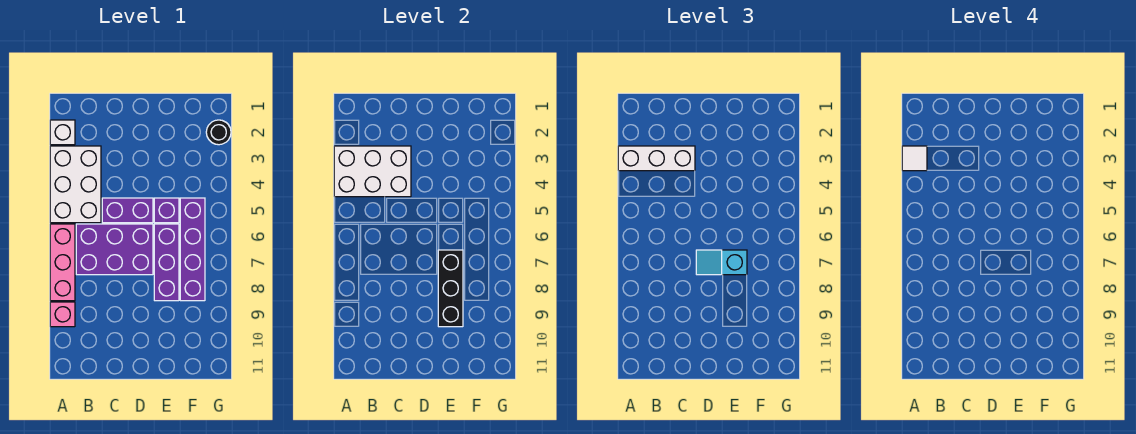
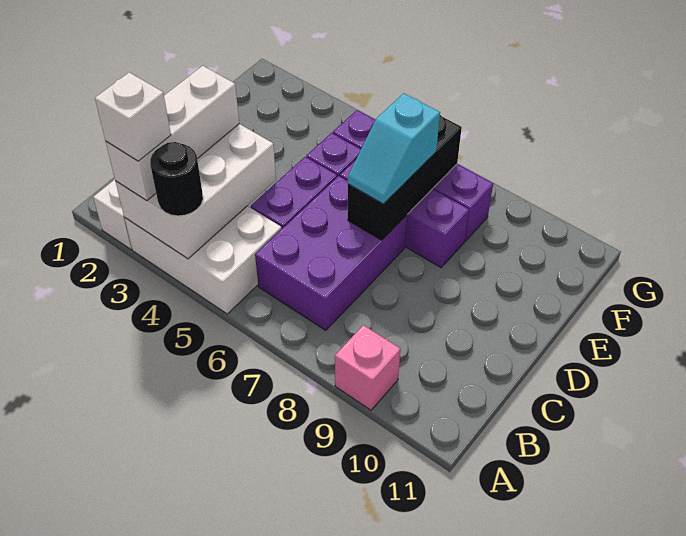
white tile A3 level 4 -> white brick A3 level 4
pink brick A6:A8 level 1 -> none
black brick E7:E9 level 2 -> black brick D7:F7 level 2
black round brick G2 level 1 -> black round brick A4 level 3

